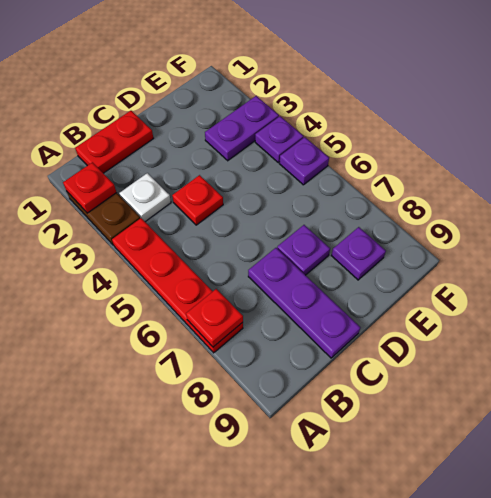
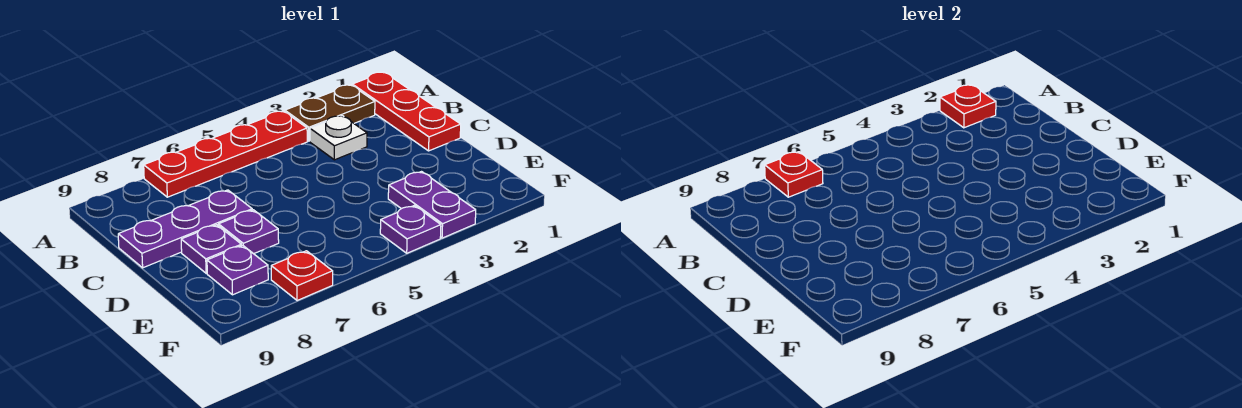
red plate B1:C1 level 1 -> red plate A1:C1 level 1
red plate C4 level 1 -> red plate F7 level 1
purple plate F5 level 1 -> purple plate D8 level 1

